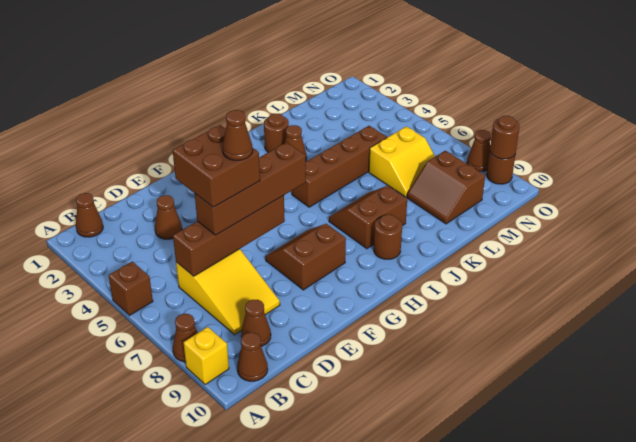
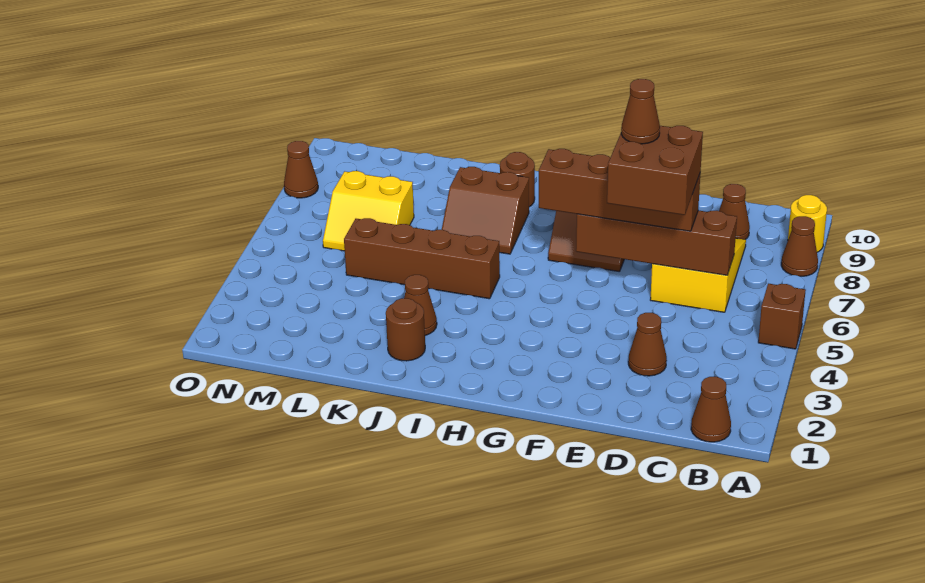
yellow brick A9 level 1 -> yellow round brick A9 level 1
brown cone B10 level 1 -> none
yellow slope L6:M7 level 1 top 6 -> yellow slope L6:M7 level 1 top 7
brown slope L8:M9 level 1 top M -> none
brown round brick O9 level 1 -> none
brown round brick O9 level 2 -> none

